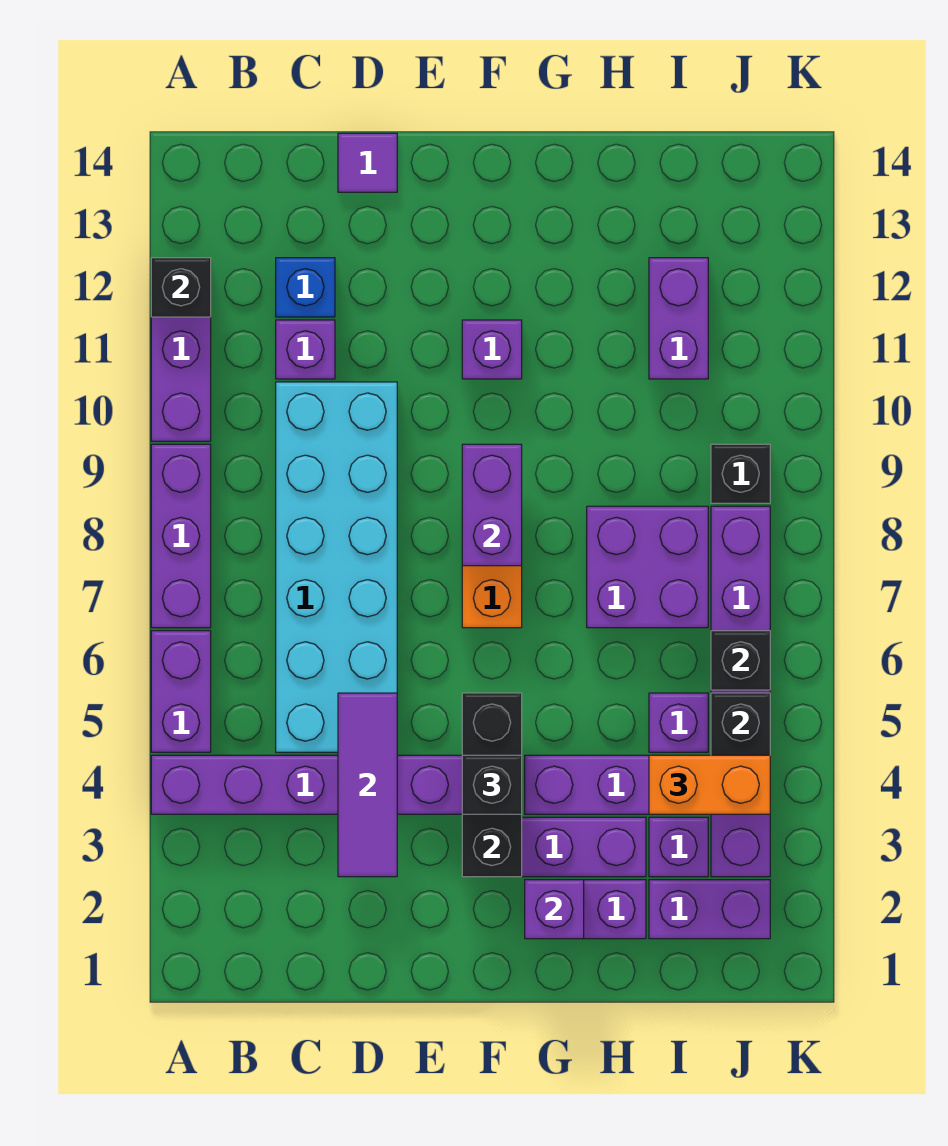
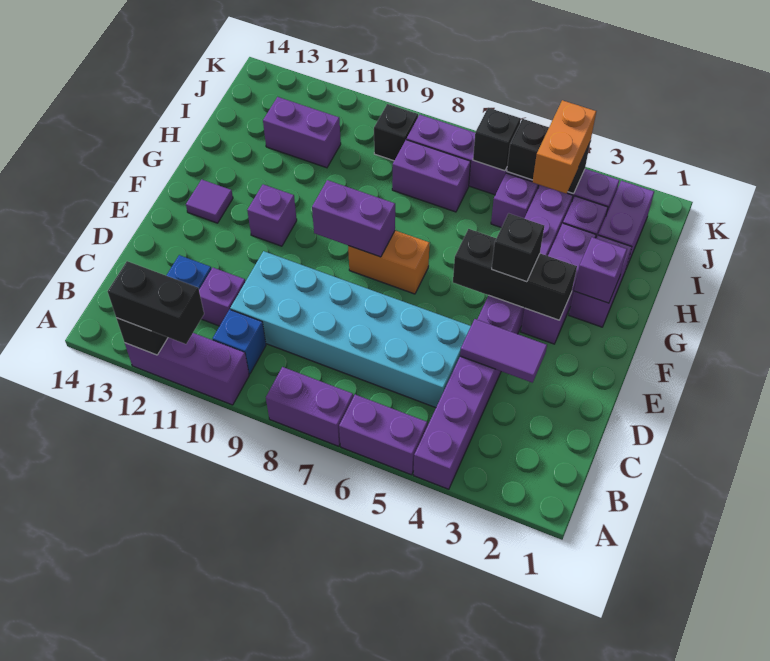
purple brick A7:A9 level 1 -> purple brick A7:A8 level 1
none -> black brick A11:A12 level 3
none -> blue brick B10 level 1
purple tile D3:D5 level 2 -> purple tile D3:D4 level 2
purple tile D14 level 1 -> purple tile F13 level 1
purple brick H7:I8 level 1 -> purple brick I7:I8 level 1

